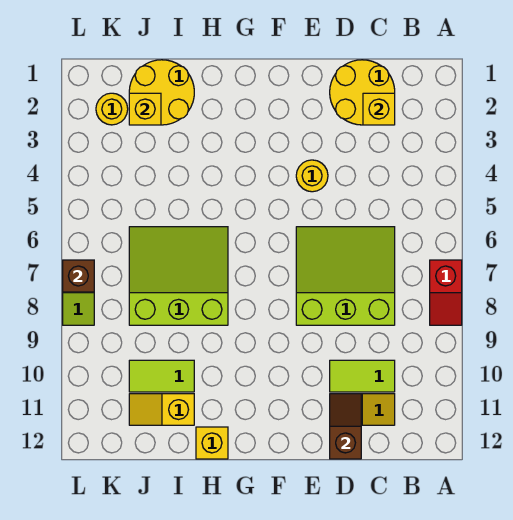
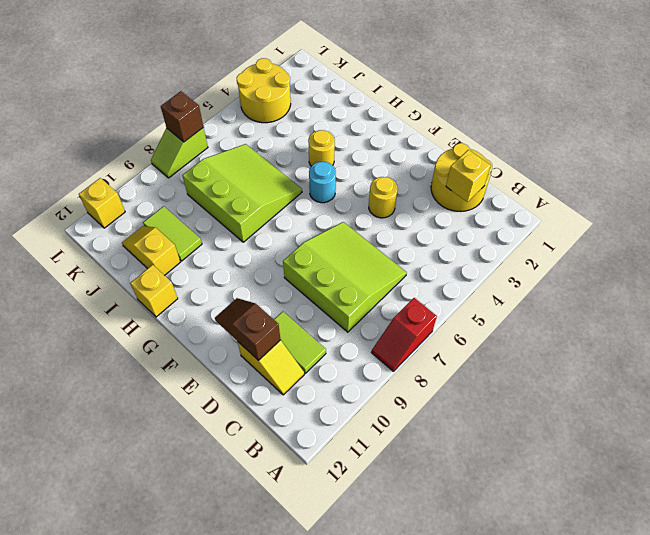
brown slope D11:D12 level 2 top 12 -> brown slope D11:E11 level 2 top D
none -> cyan round brick G5 level 1
yellow round brick I1:J2 level 1 -> yellow round brick K3:L4 level 1
yellow brick J2 level 2 -> yellow brick L11 level 1
yellow round brick K2 level 1 -> yellow round brick H4 level 1

